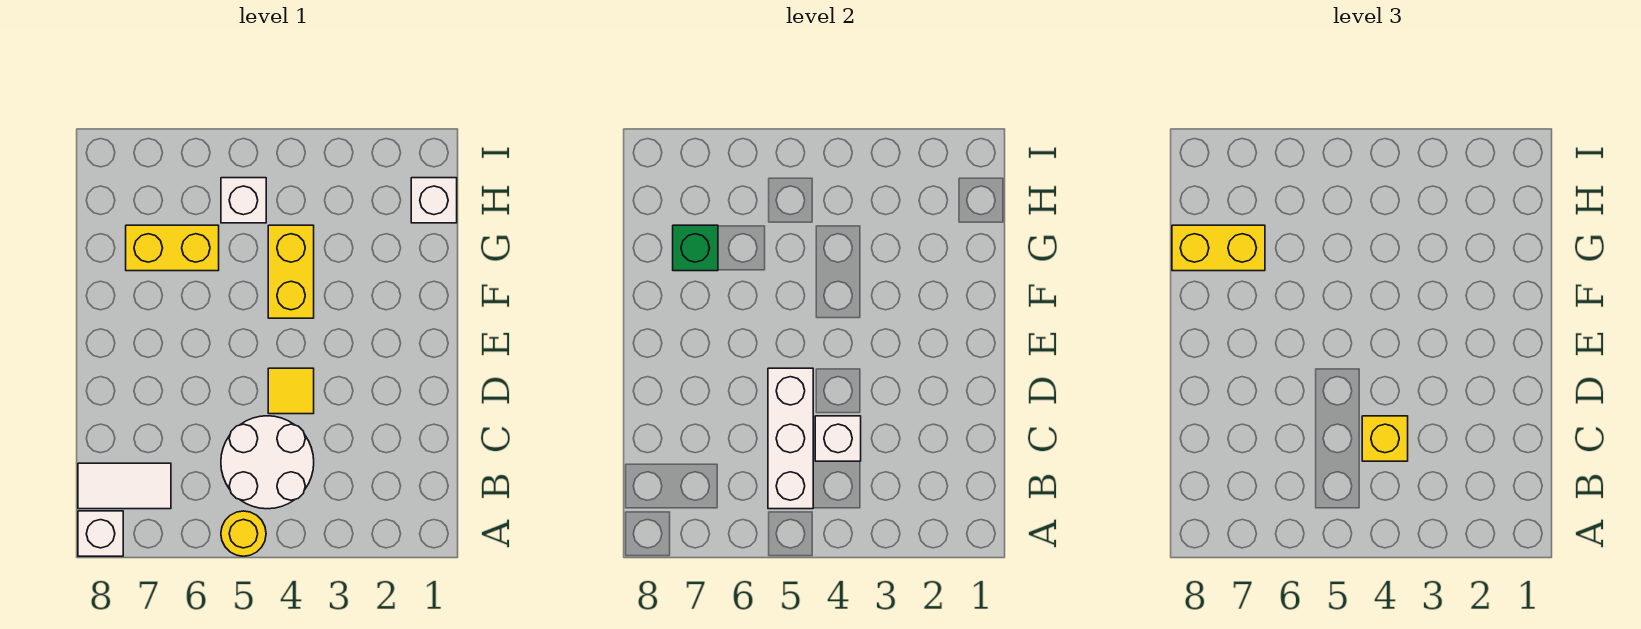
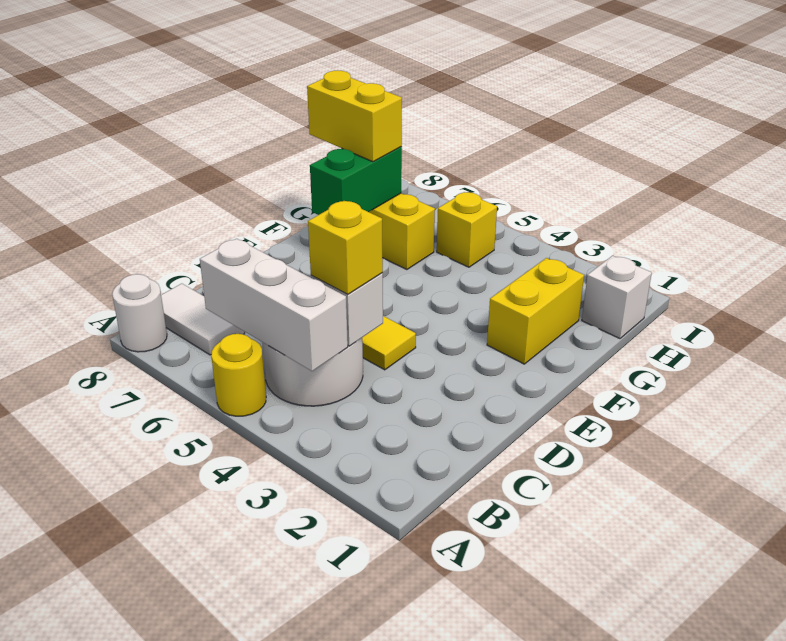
white brick A8 level 1 -> white round brick A8 level 1
white brick B5:D5 level 2 -> white brick B4:B6 level 2
yellow brick F4:G4 level 1 -> yellow brick F2:G2 level 1
green brick G7 level 2 -> green brick F7:G7 level 2
white brick H5 level 1 -> yellow brick H5 level 1

